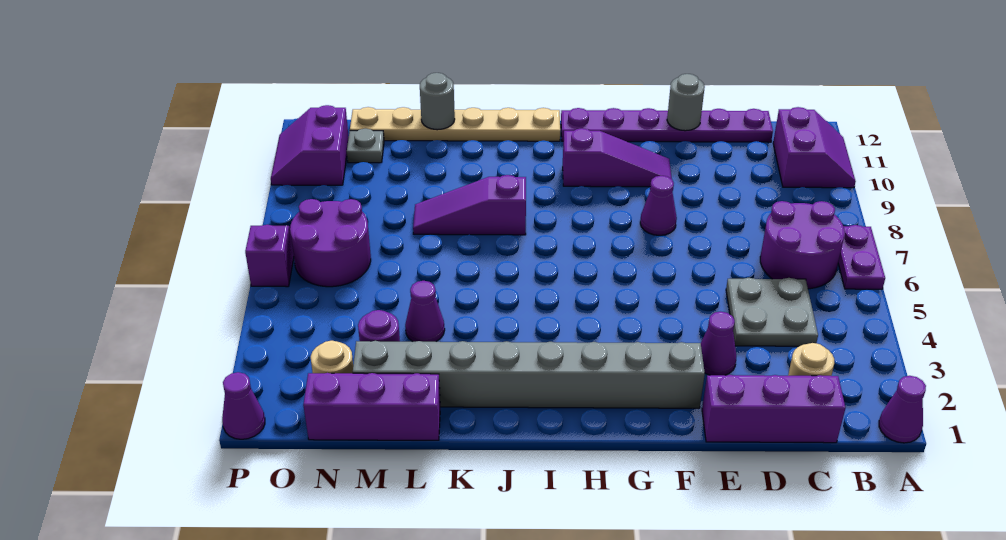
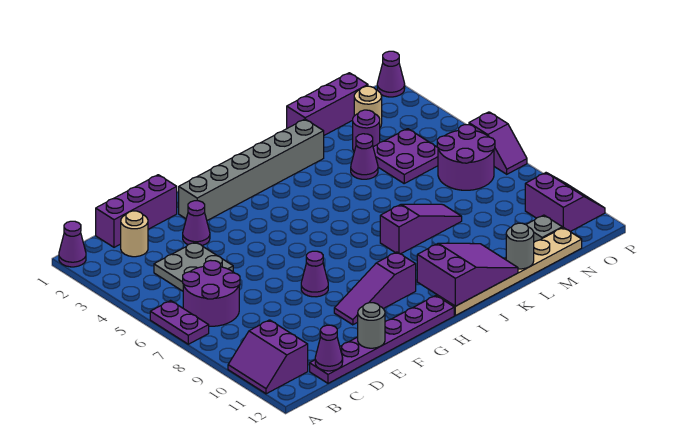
none -> purple cone C12 level 2
grey brick F2:M2 level 1 -> grey brick F2:K2 level 1
none -> purple slope I11:K12 level 2 top I
none -> purple plate M4:N5 level 1

